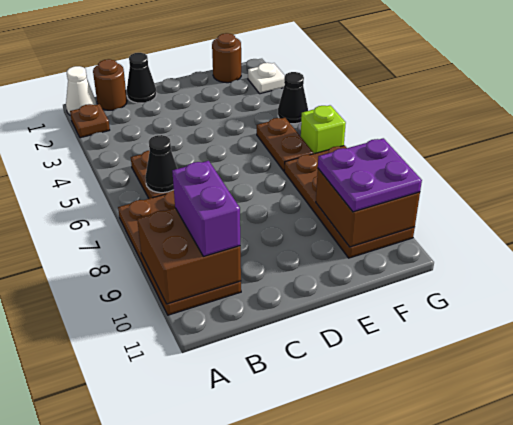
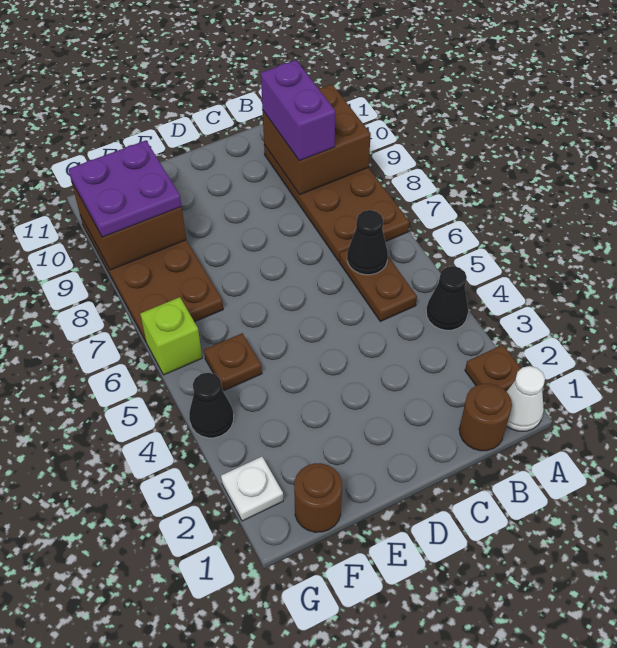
black cone C1 level 1 -> black cone A4 level 1
brown plate F5:F6 level 1 -> brown plate F5 level 1

